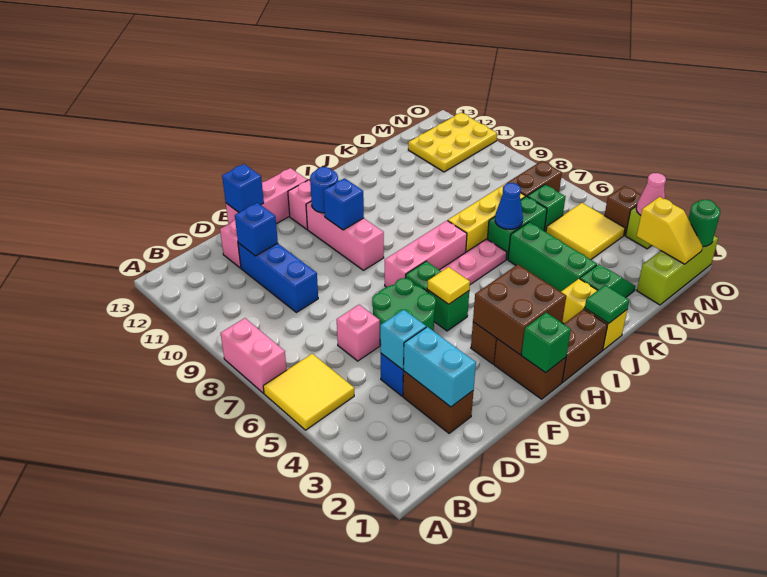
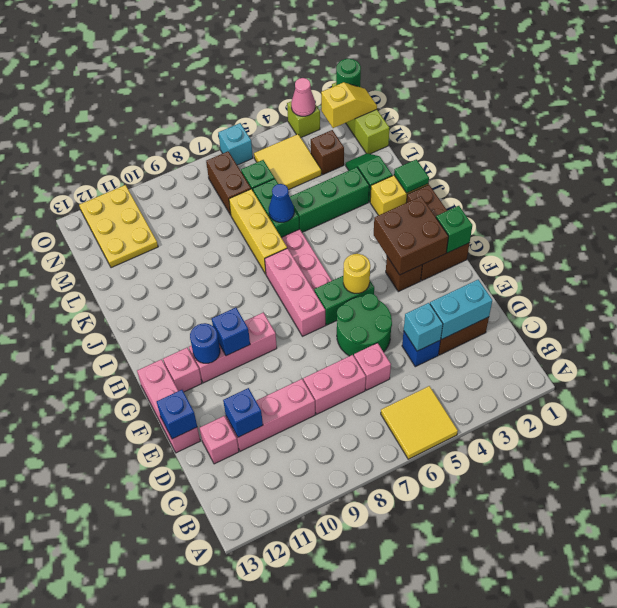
pink brick A7:A8 level 1 -> pink brick D7:D8 level 1
blue brick D9:D11 level 1 -> pink brick D9:D11 level 1
yellow tile G5 level 2 -> yellow round brick G5 level 2
brown brick O4 level 1 -> brown brick M3 level 1
none -> cyan brick O6 level 1

